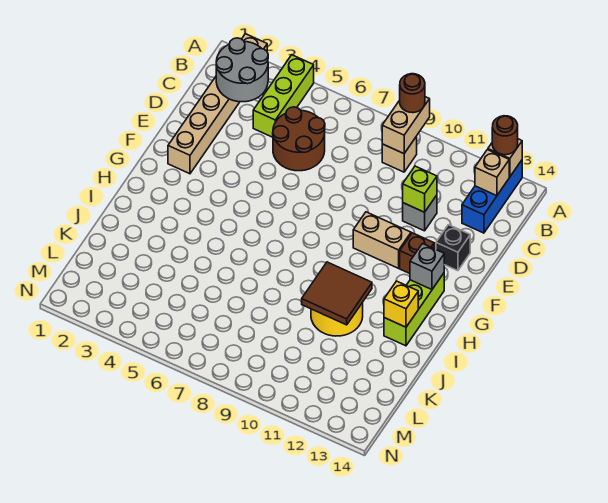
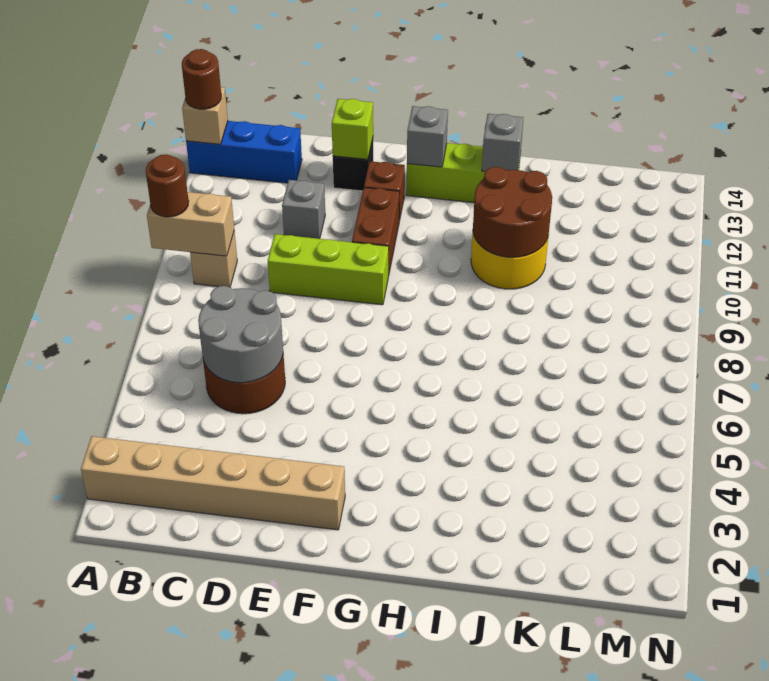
lime brick A4:C4 level 1 -> lime brick D9:F9 level 1
grey round brick B2:C3 level 2 -> grey round brick C5:D6 level 2
tan brick B13 level 2 -> none
lime brick D11 level 2 -> lime brick E13 level 2
tan brick F10:F11 level 1 -> brown brick F10:F11 level 1
brown tile I10:J11 level 2 -> brown round brick I10:J11 level 2
yellow brick I13 level 2 -> grey brick I13 level 2

